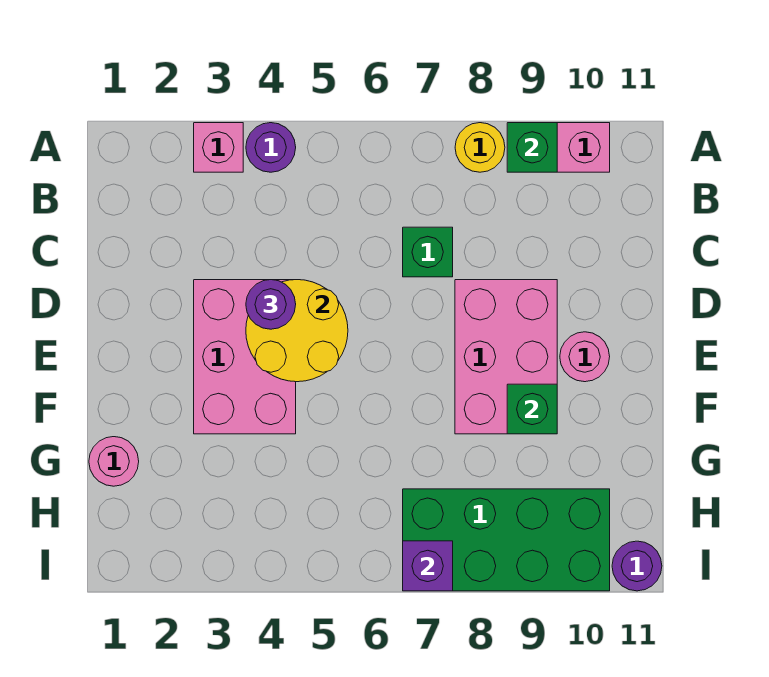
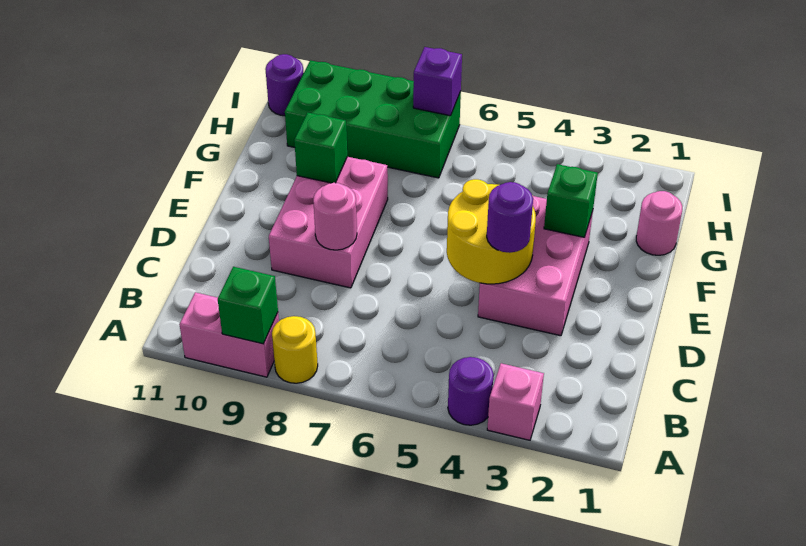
green brick C7 level 1 -> green brick F3 level 2
pink round brick E10 level 1 -> pink round brick D8 level 2

